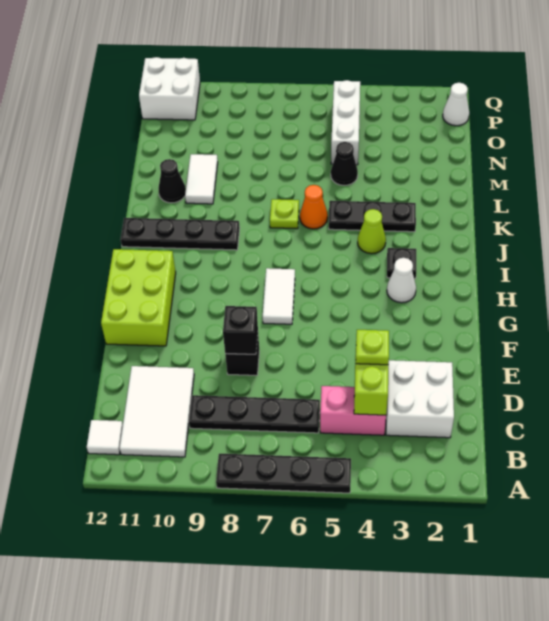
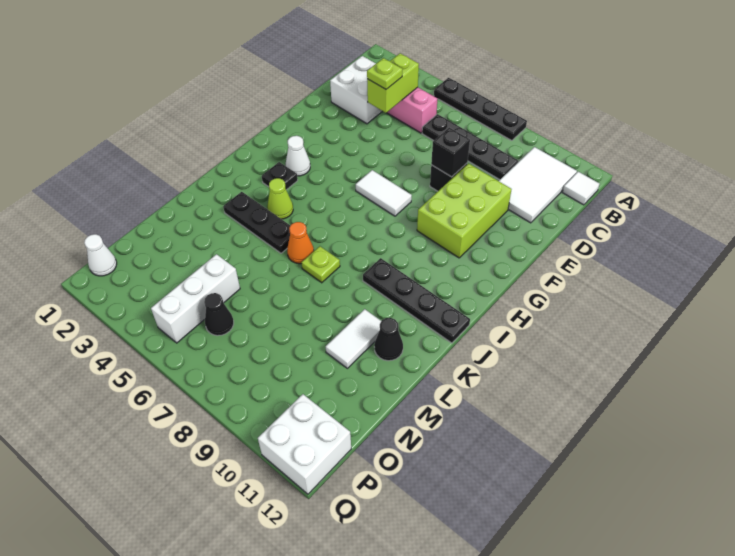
lime brick F11:H12 level 1 -> lime brick E9:G10 level 1
white tile G7:H7 level 1 -> white tile G6:G7 level 1
black cone M5 level 1 -> black cone O6 level 1

